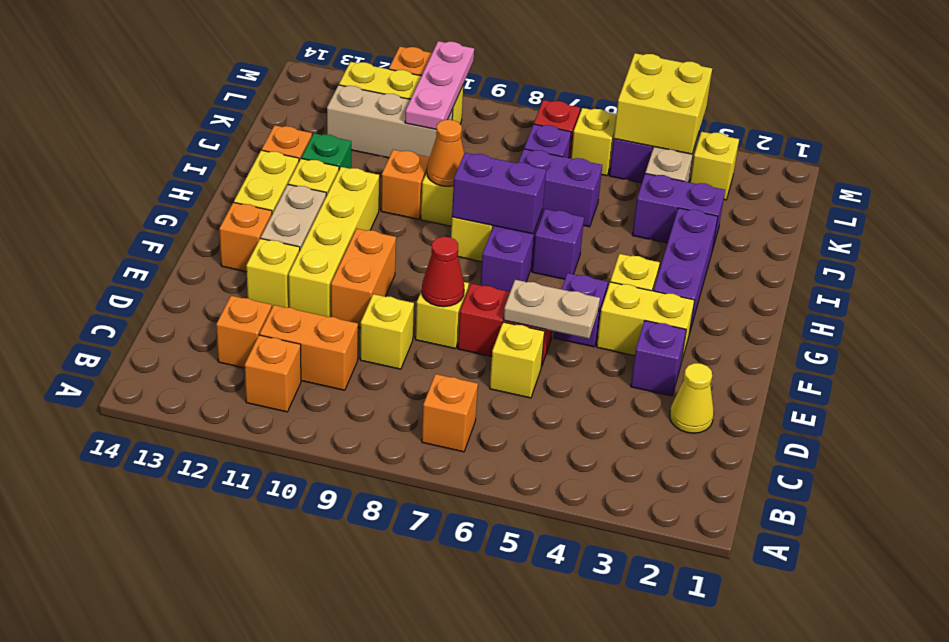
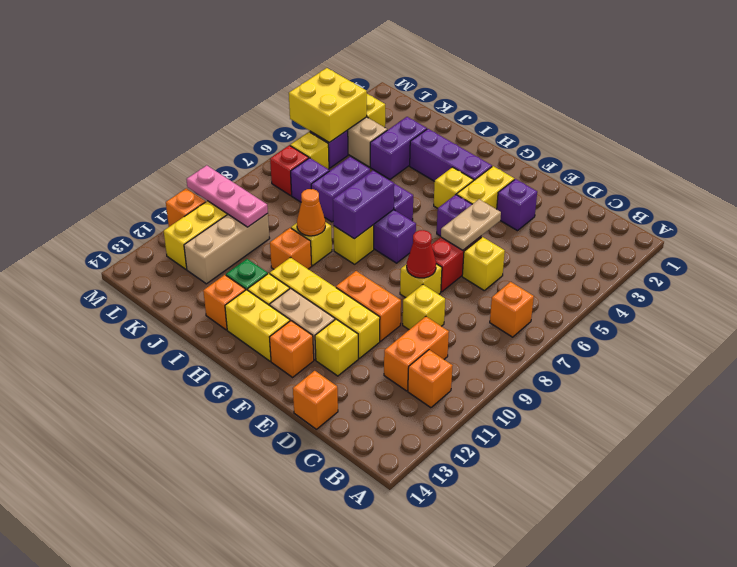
orange brick C12 level 1 -> orange brick D14 level 1
yellow cone D2 level 1 -> none

